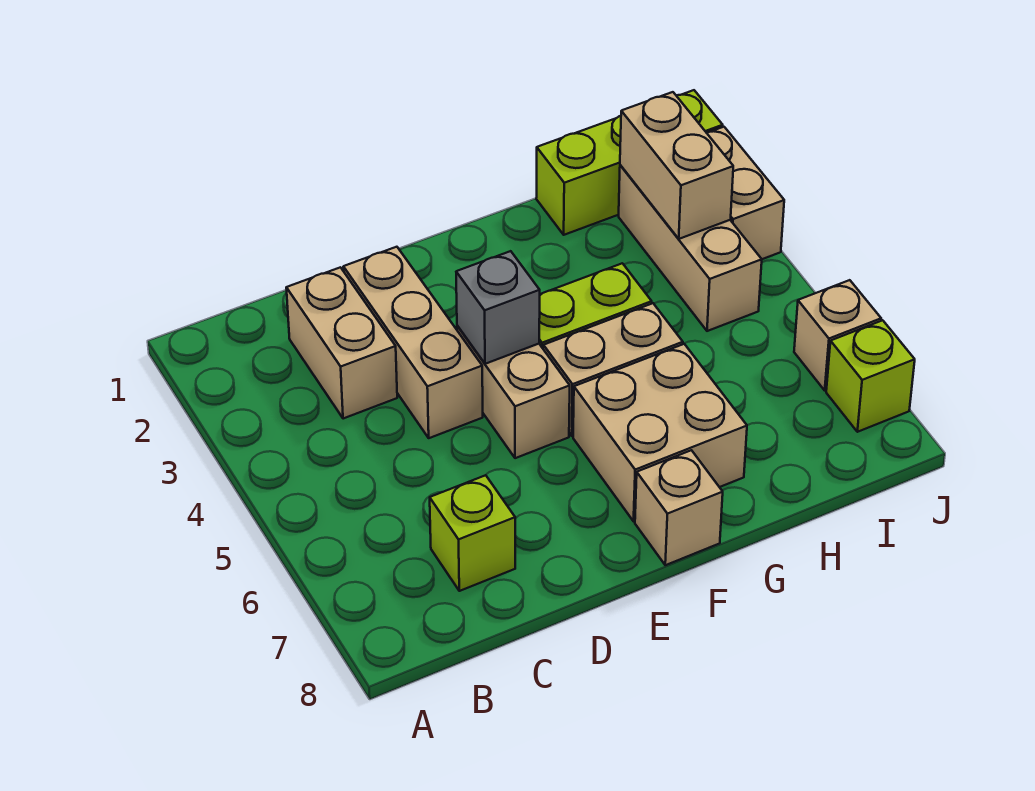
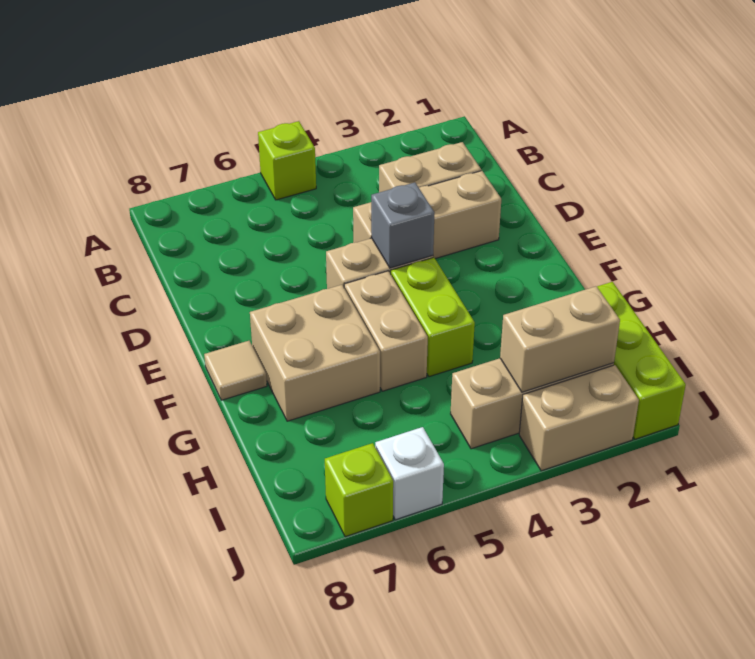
lime brick C7 level 1 -> lime brick A5 level 1
tan brick F8 level 1 -> tan tile F8 level 1
tan brick J6 level 1 -> white brick J6 level 1

